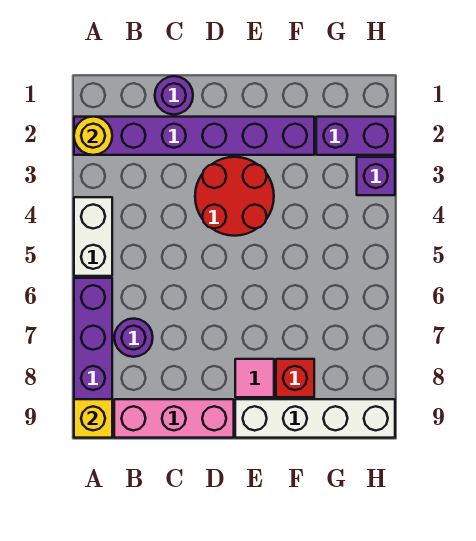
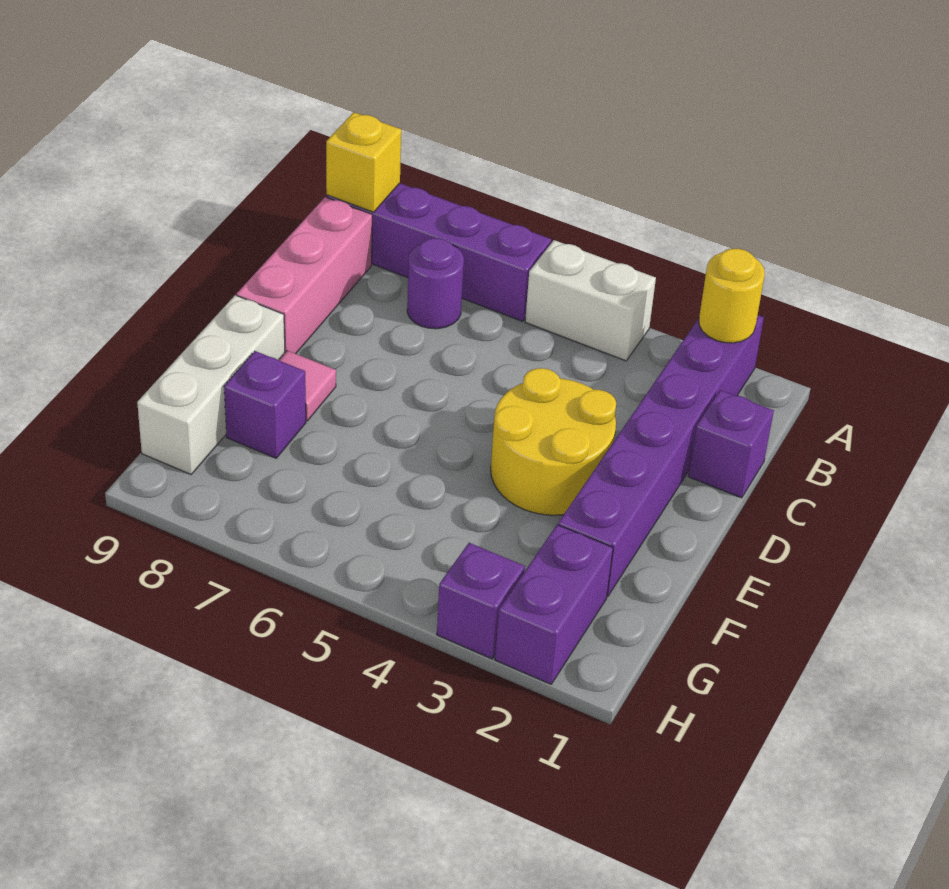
purple round brick C1 level 1 -> purple brick C1 level 1
red round brick D3:E4 level 1 -> yellow round brick D3:E4 level 1
white brick E9:H9 level 1 -> white brick E9:G9 level 1
red brick F8 level 1 -> purple brick F8 level 1

